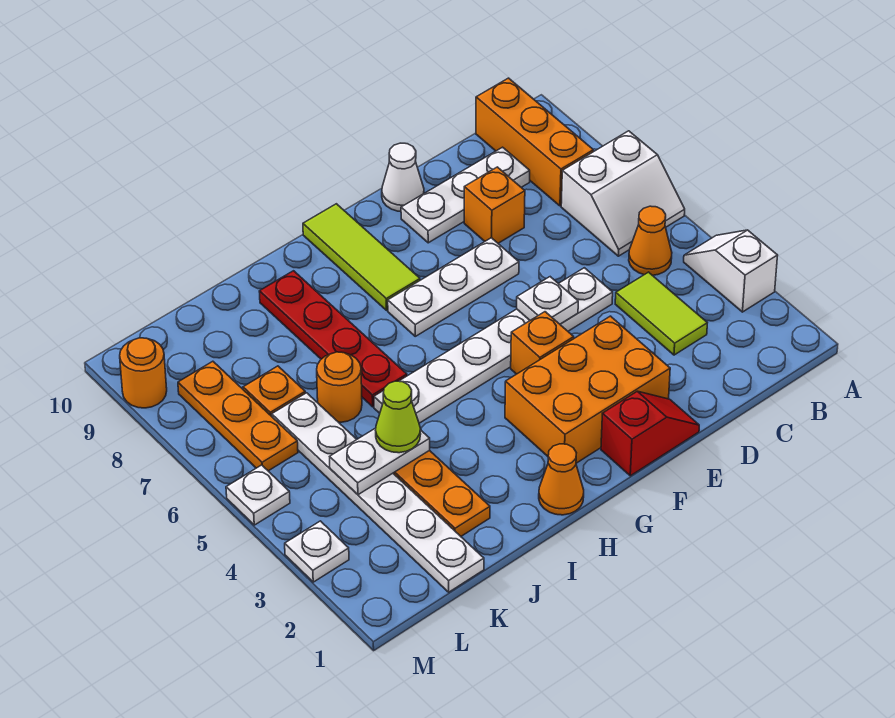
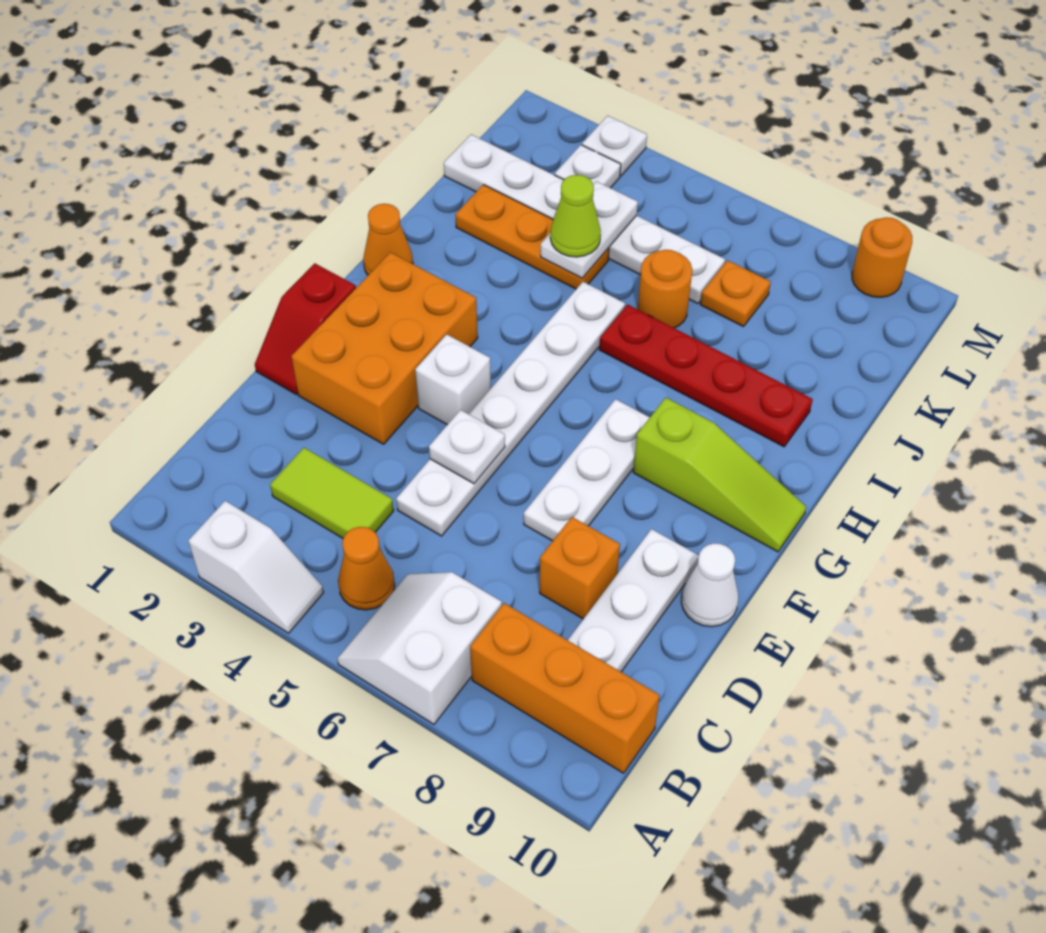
orange brick F4 level 1 -> white brick F4 level 1
lime tile G8:G10 level 1 -> lime slope G8:G10 level 1 top 8
orange plate L6:L8 level 1 -> none
white plate M5 level 1 -> white plate L3 level 1

